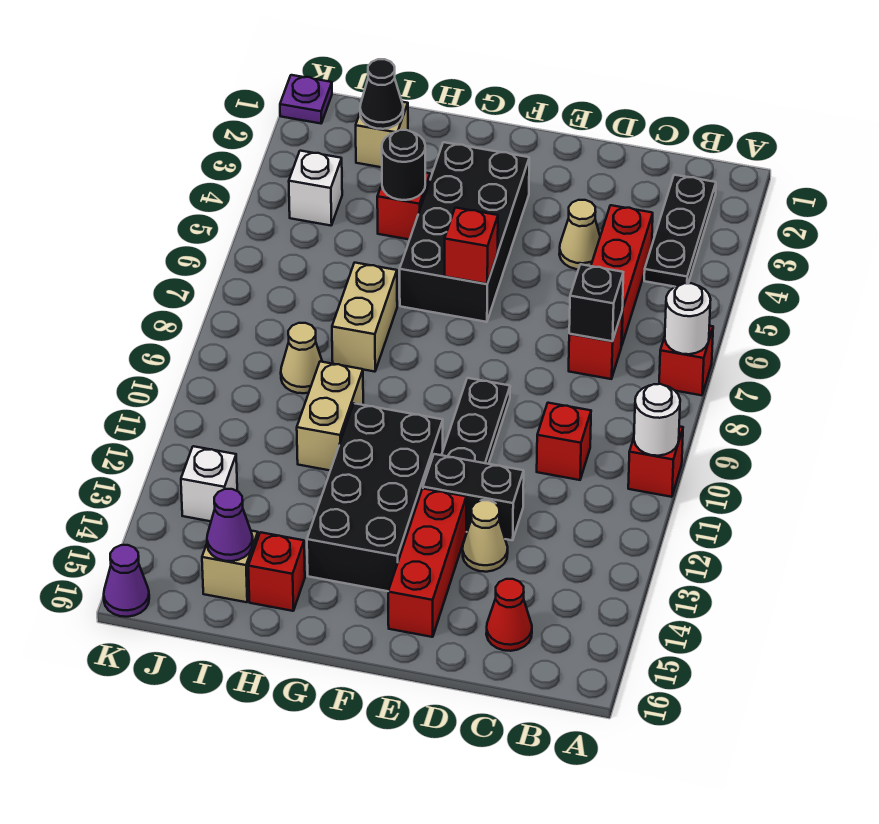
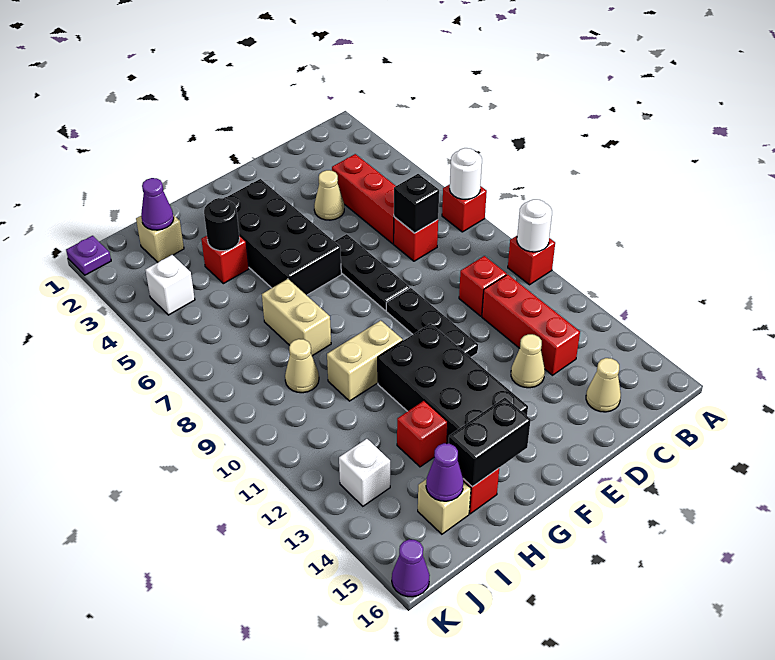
black plate B2:B4 level 1 -> black plate E6:E8 level 1
red cone C15 level 1 -> tan cone C15 level 1
black brick D12:E12 level 1 -> black brick G15:H15 level 2
red brick E13:E15 level 1 -> red brick C11:C13 level 1
red brick F6 level 2 -> red brick H13 level 1
tan brick H10:H11 level 1 -> tan brick G10:H10 level 1
black cone I2 level 2 -> purple cone I2 level 2

